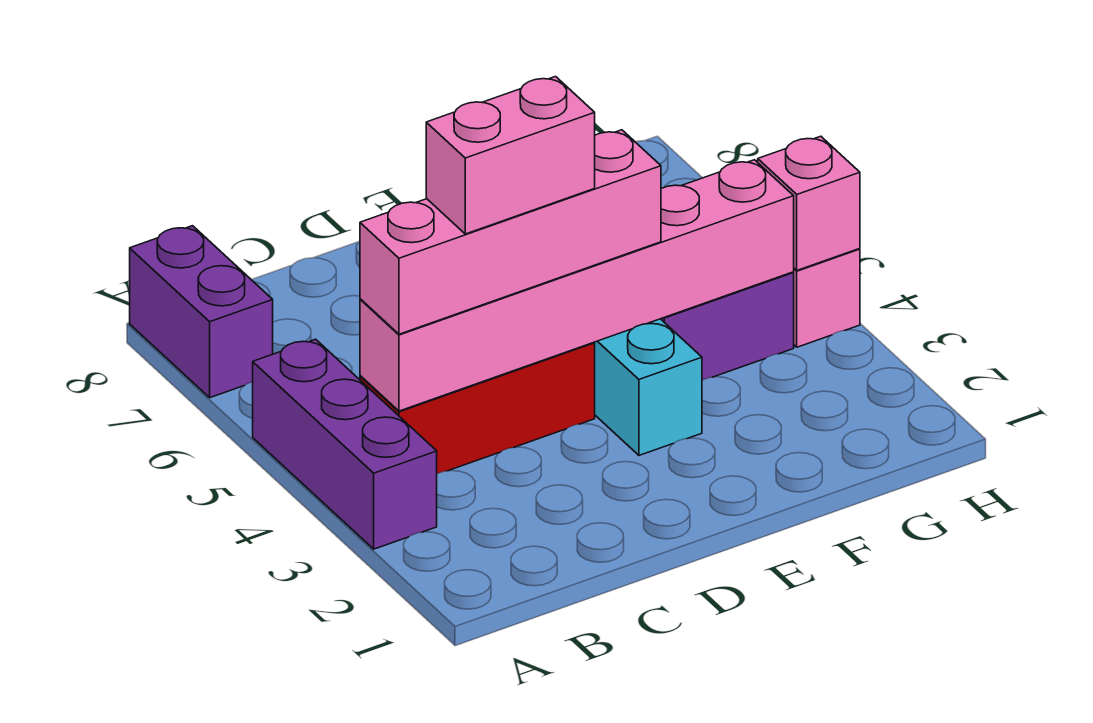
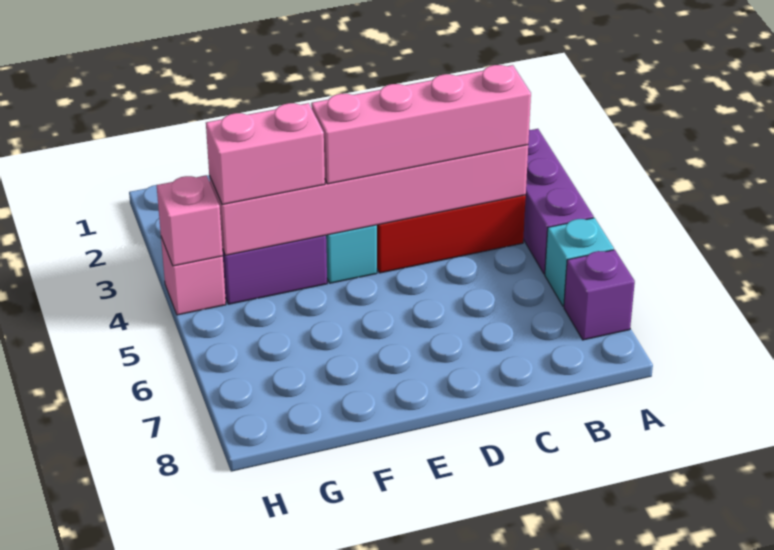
none -> cyan brick A6 level 1
purple brick A7:A8 level 1 -> purple brick A7 level 1
pink brick C4:D4 level 4 -> pink brick F4:G4 level 3

